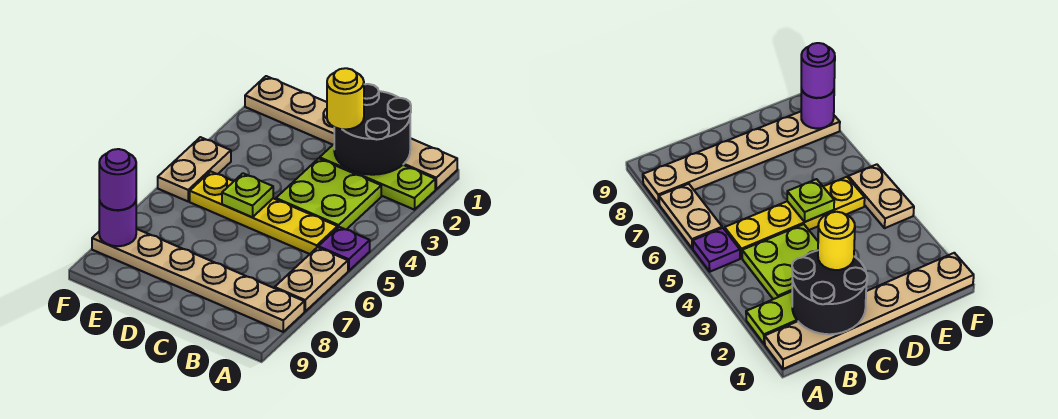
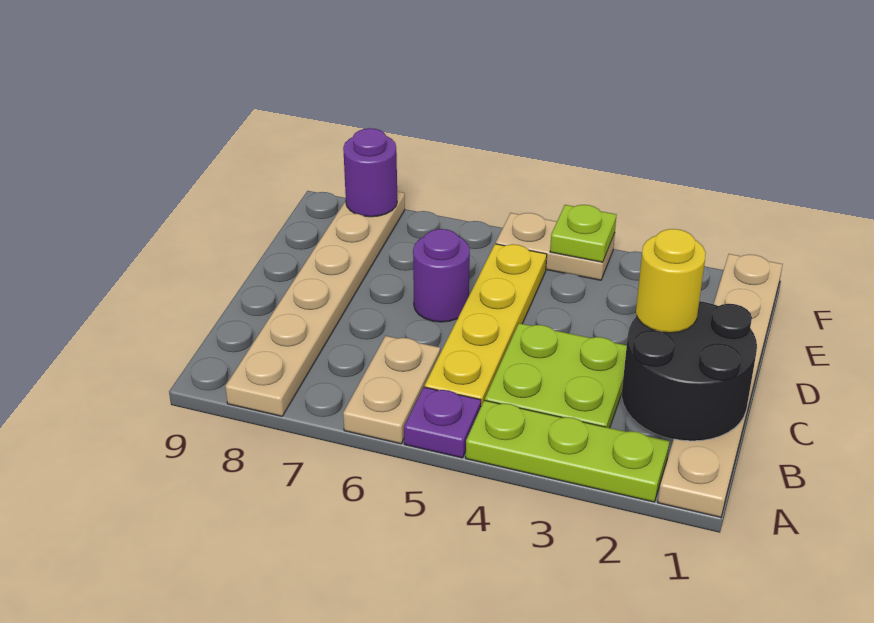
lime plate A2:C2 level 1 -> lime plate A2:A4 level 1
tan plate A6:A7 level 1 -> tan plate A6:B6 level 1
lime plate D5 level 2 -> lime plate F4 level 2
purple round brick F8 level 3 -> purple round brick D6 level 1

